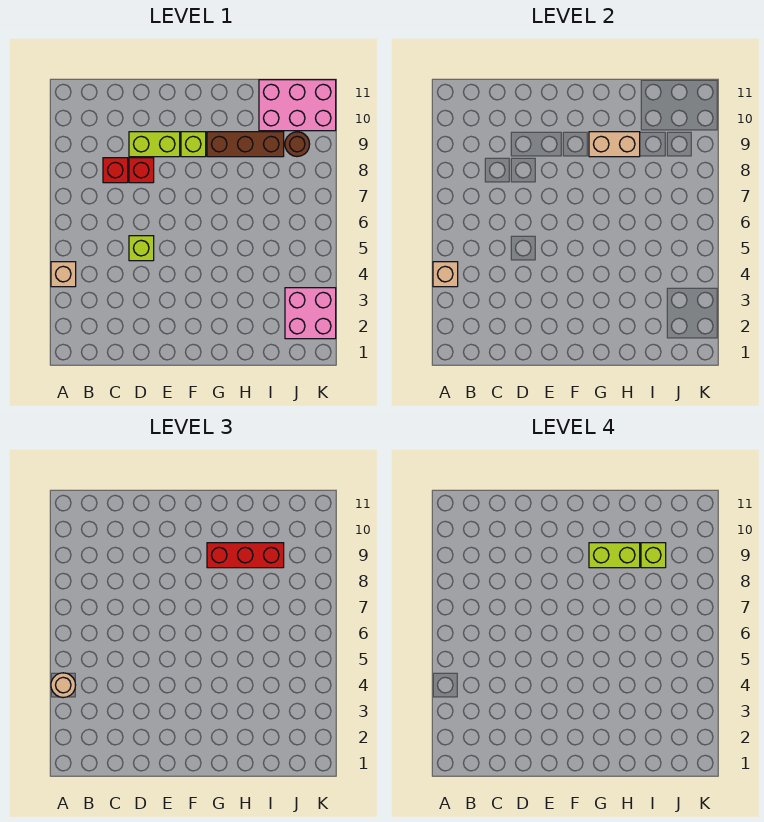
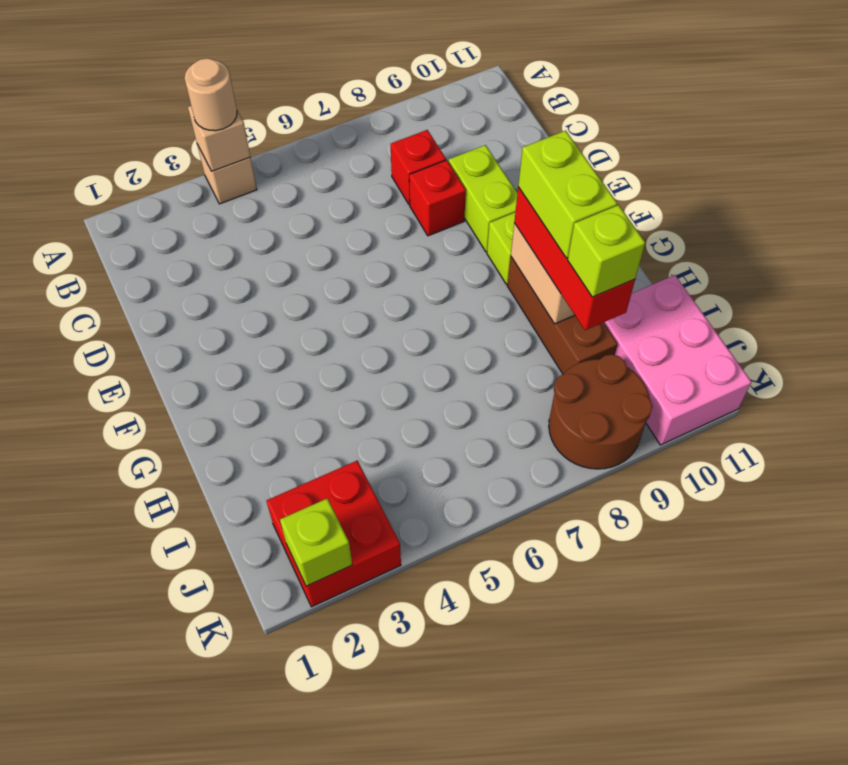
lime brick D5 level 1 -> lime brick K2 level 2
pink brick J2:K3 level 1 -> red brick J2:K3 level 1
brown round brick J9 level 1 -> brown round brick J8:K9 level 1

